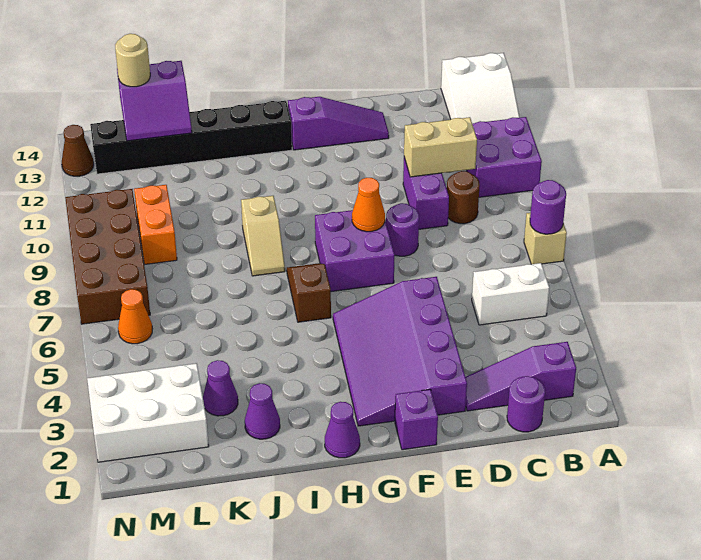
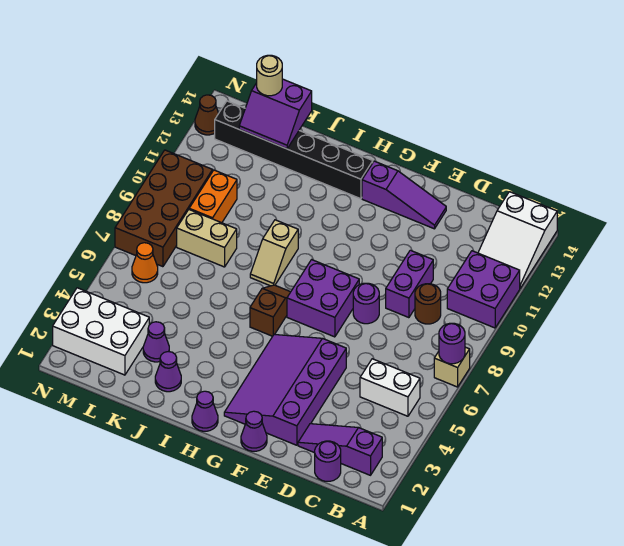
tan brick C10:D10 level 2 -> tan brick K8:L8 level 1
purple brick F1 level 1 -> purple cone F1 level 1
orange cone F8 level 2 -> none

